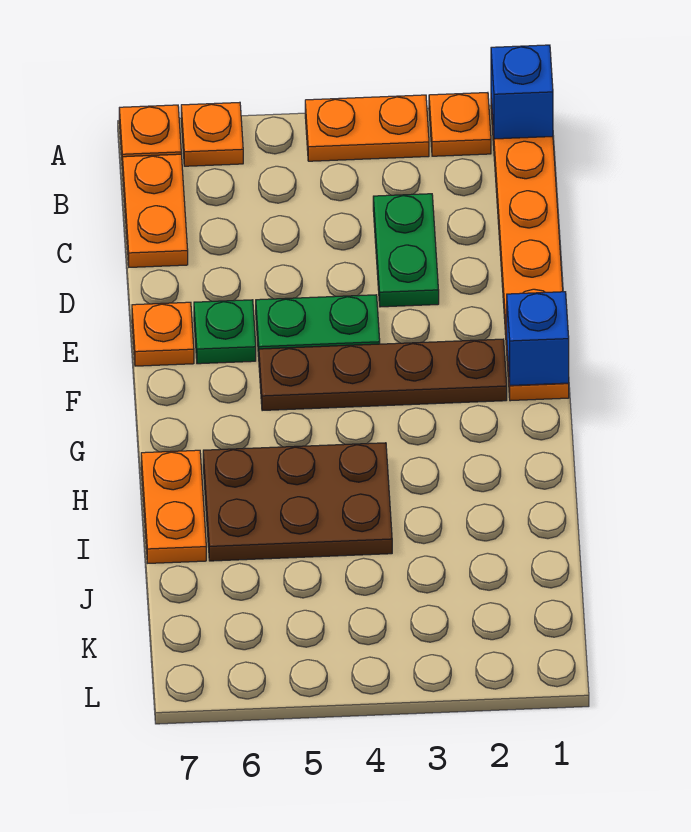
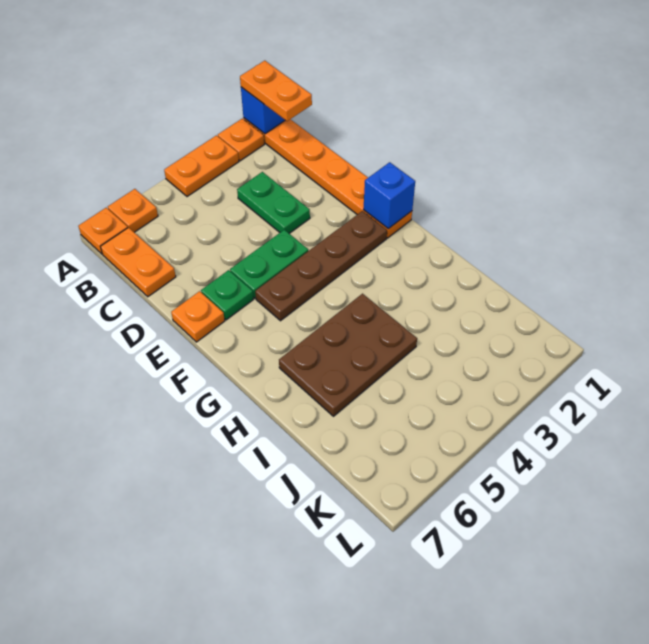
orange plate H7:I7 level 1 -> orange plate A1:B1 level 3

